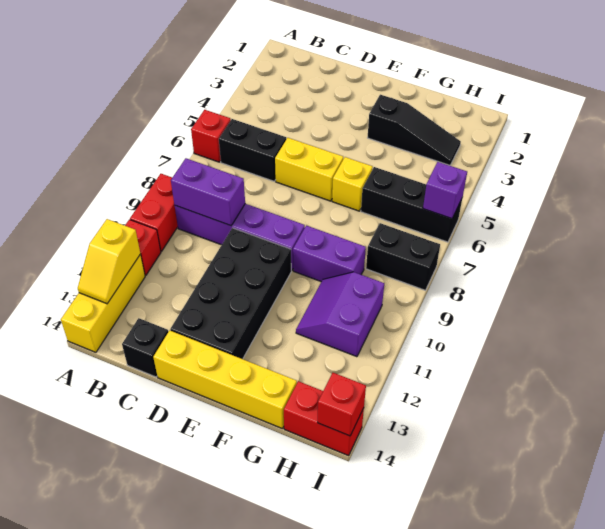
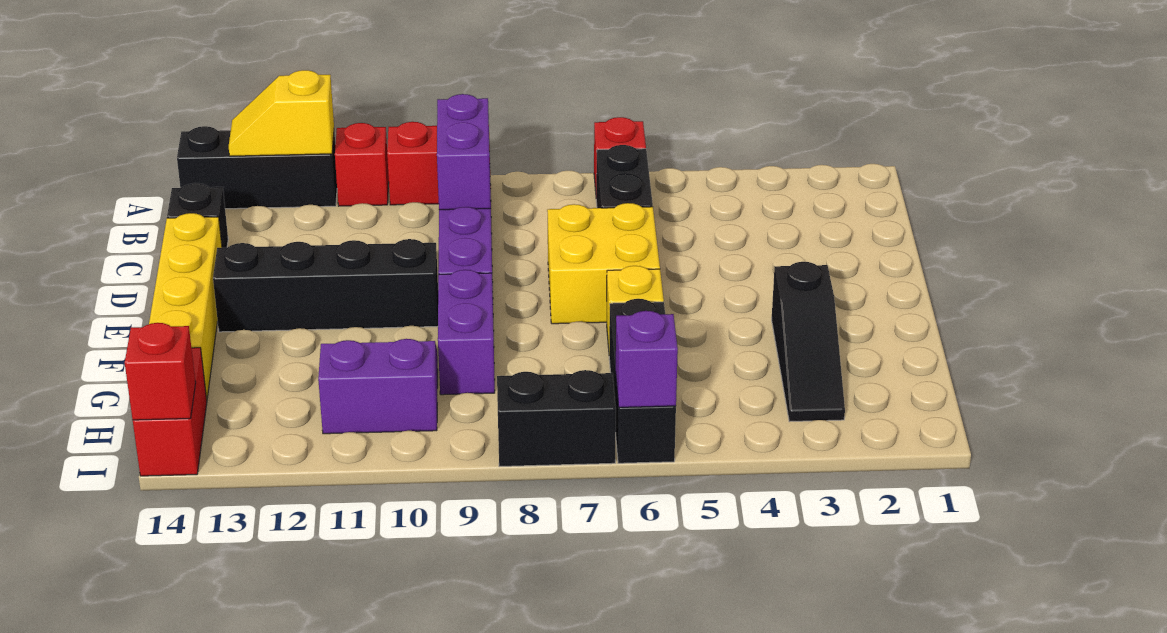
yellow brick A12:A14 level 1 -> black brick A12:A14 level 1
yellow brick D6:E6 level 1 -> yellow brick D6:E7 level 1
black brick D10:E13 level 1 -> black brick E10:E13 level 1
black brick H8:I8 level 1 -> black brick I7:I8 level 1

